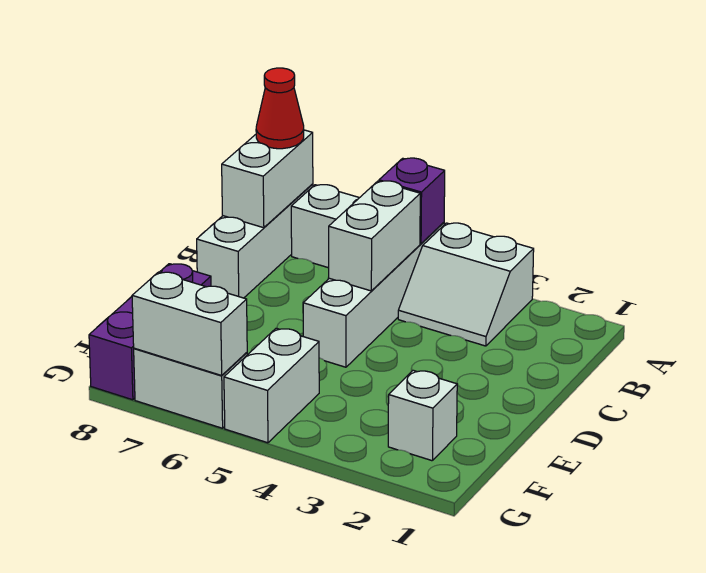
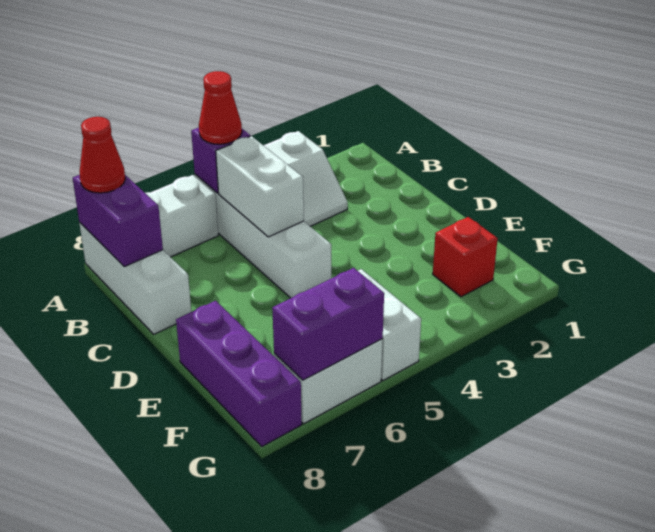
none -> red cone A5 level 3
white brick A8:B8 level 2 -> purple brick A8:B8 level 2
white brick F2 level 1 -> red brick F2 level 1
white brick G6:G7 level 2 -> purple brick G6:G7 level 2

